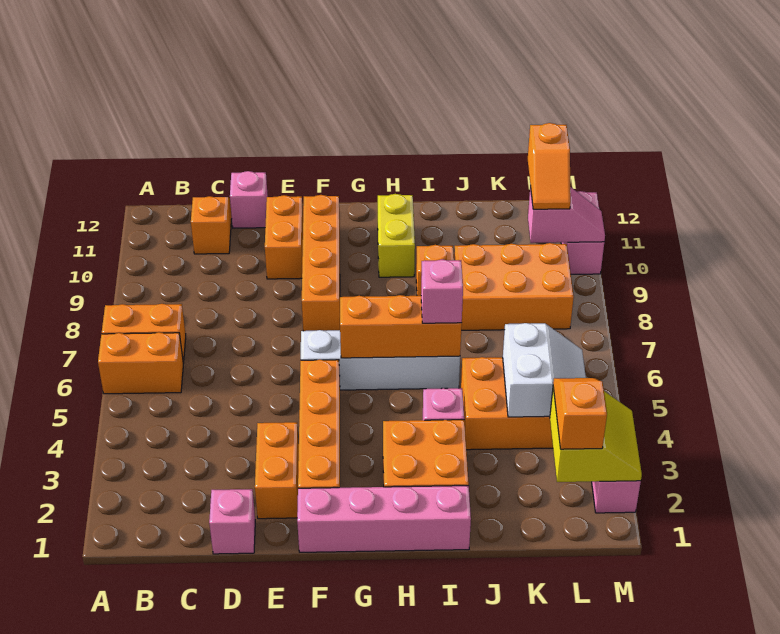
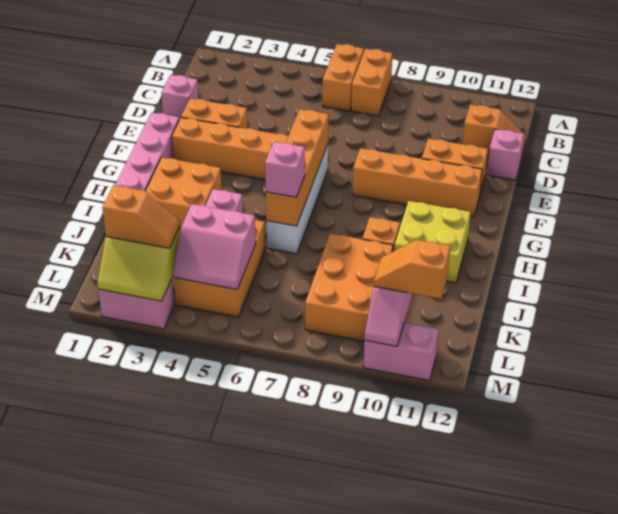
orange brick G6:I6 level 2 -> orange brick F6:I6 level 2
yellow brick H10:H11 level 1 -> yellow brick H10:I11 level 1
white slope K4:L5 level 2 top K -> pink slope K4:L5 level 2 top K

